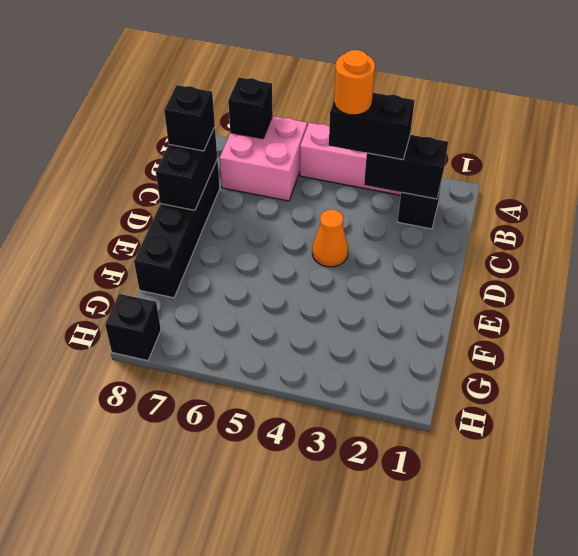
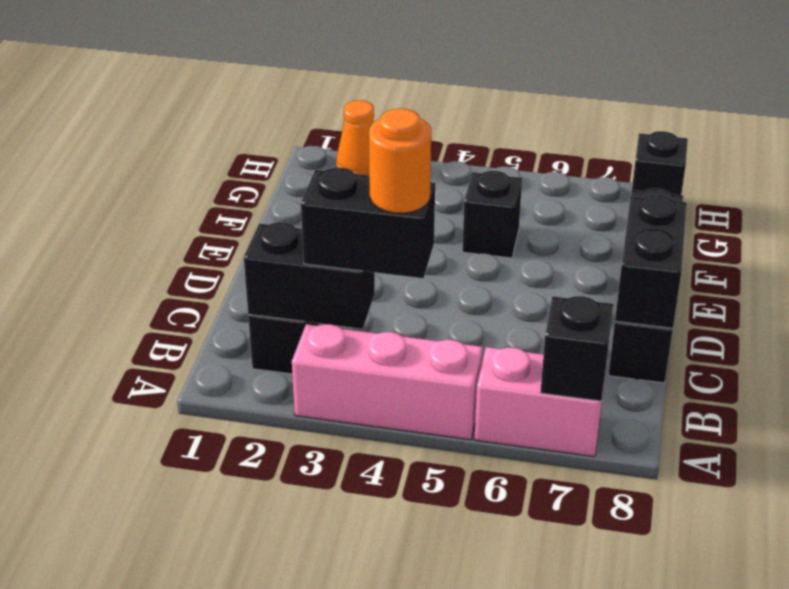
pink brick A6:B7 level 1 -> pink brick A6:A7 level 1
black brick C8 level 3 -> black brick F5 level 1
orange cone D4 level 1 -> orange cone H2 level 1

